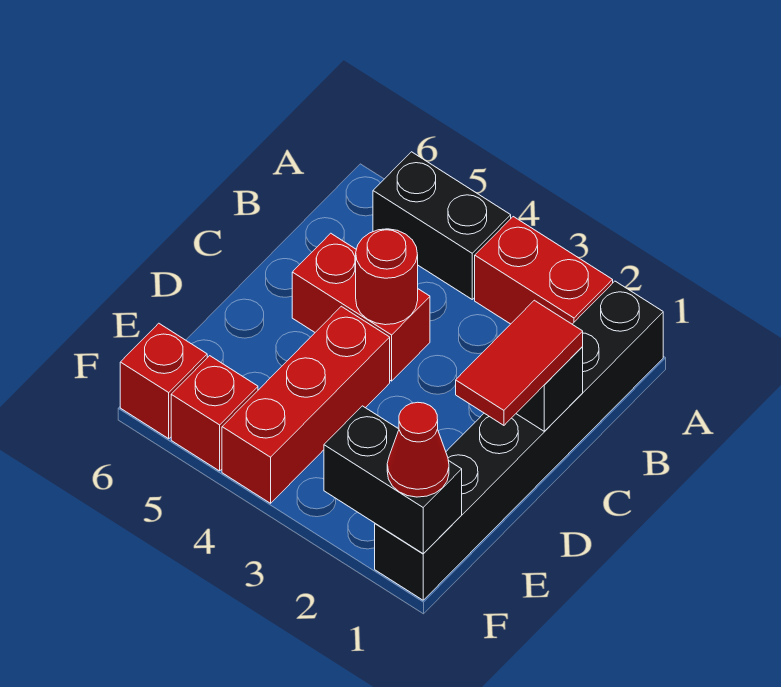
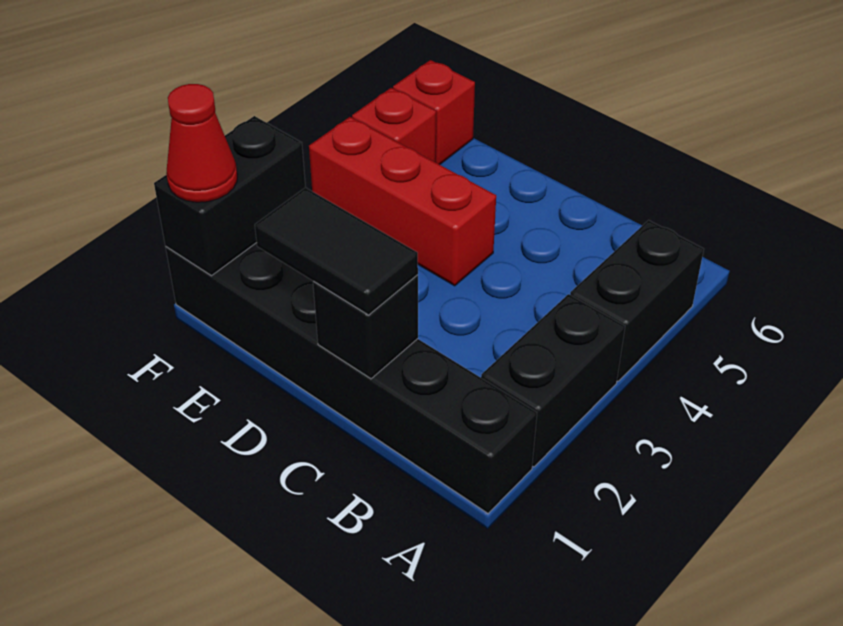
red brick A2:A3 level 1 -> black brick A2:A3 level 1
red tile C1:D1 level 3 -> black tile C1:D1 level 3
red brick C4:C5 level 1 -> none
red round brick C4 level 2 -> none

